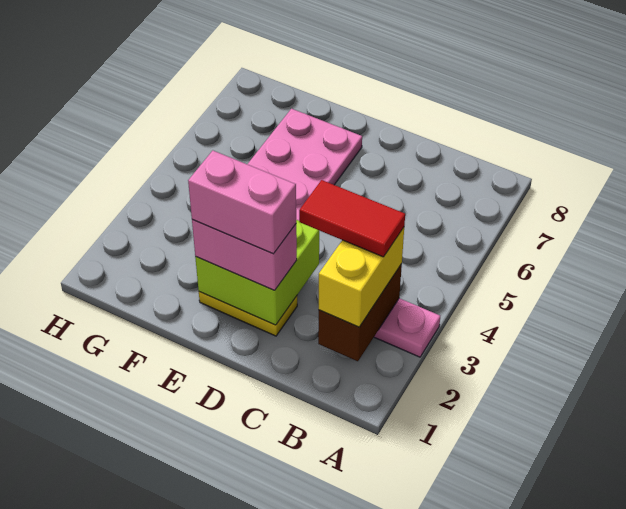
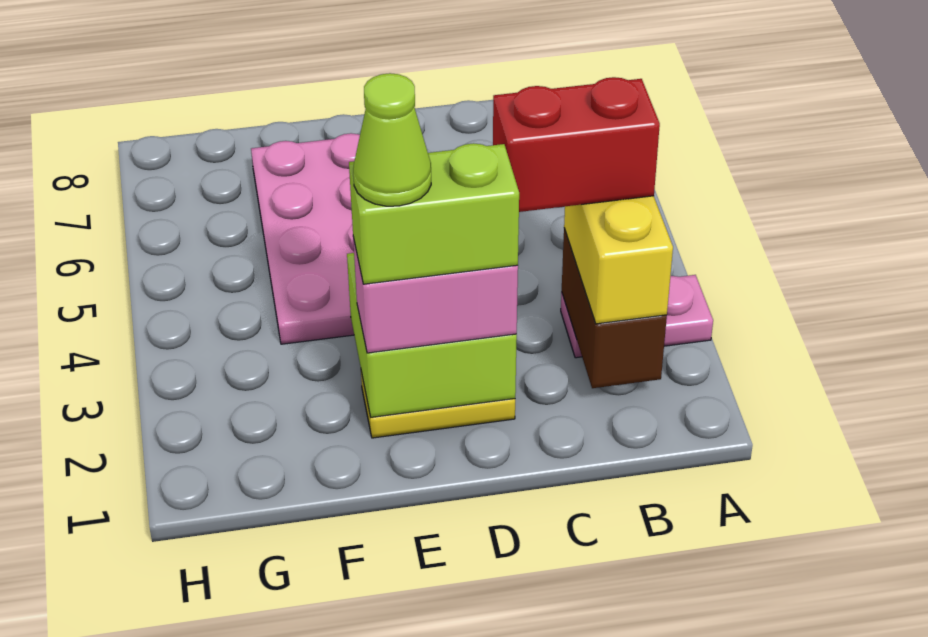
red tile B3:C3 level 4 -> red brick B3:C3 level 4
pink brick D2:E2 level 4 -> lime brick D2:E2 level 4
none -> lime cone E2 level 5

